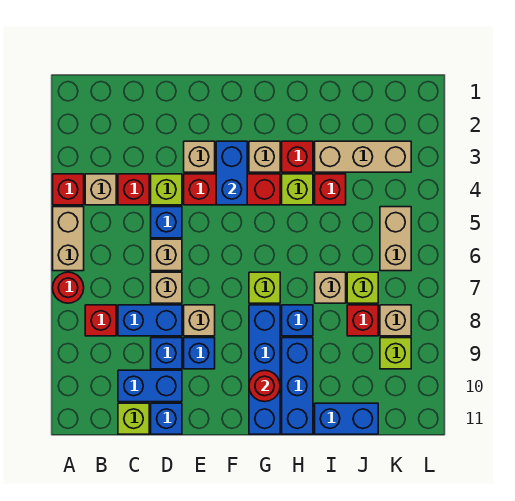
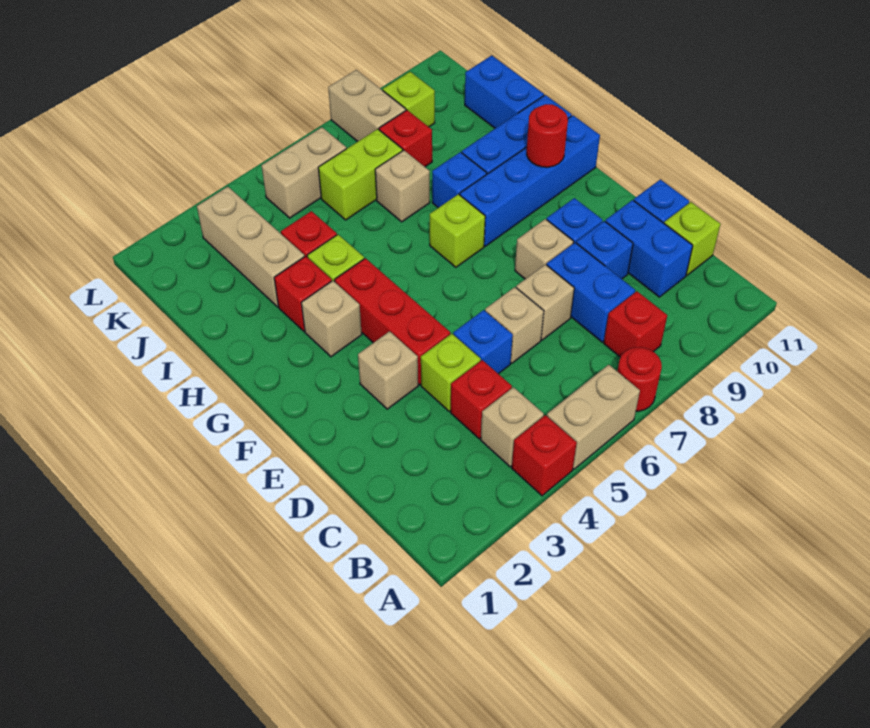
blue brick F3:F4 level 2 -> none
lime brick J7 level 1 -> lime brick J6:J7 level 1
tan brick K8 level 1 -> tan brick K8:L8 level 1

